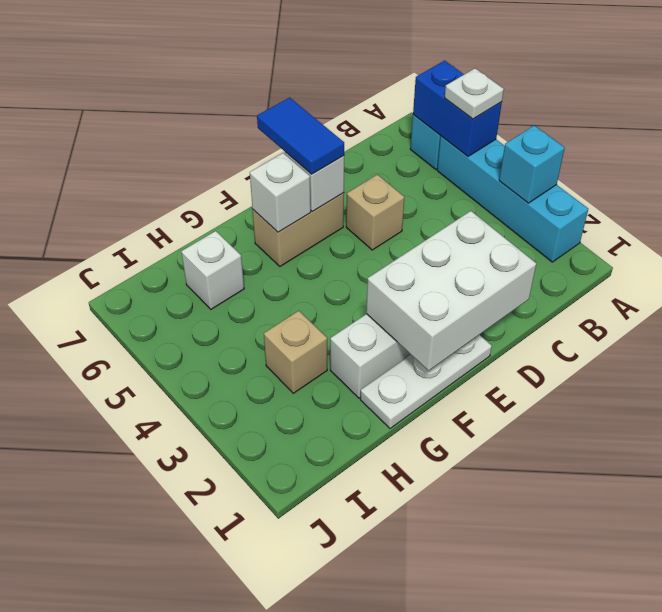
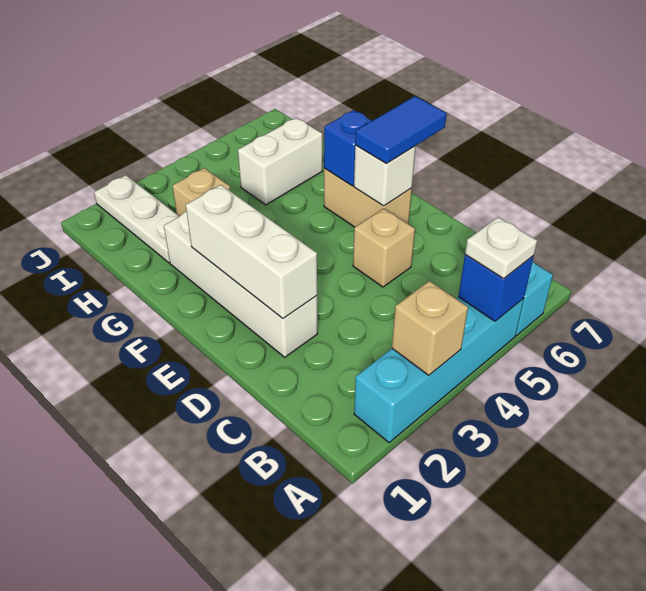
cyan brick A3 level 2 -> tan brick A3 level 2
blue brick A5:A6 level 2 -> blue brick A5 level 2
white brick D1:F2 level 2 -> white brick D2:F2 level 2
white plate E1:G1 level 1 -> white plate H2:J2 level 1
white brick F6 level 2 -> blue brick F6 level 2
white brick H6 level 1 -> white brick H5:H6 level 1

